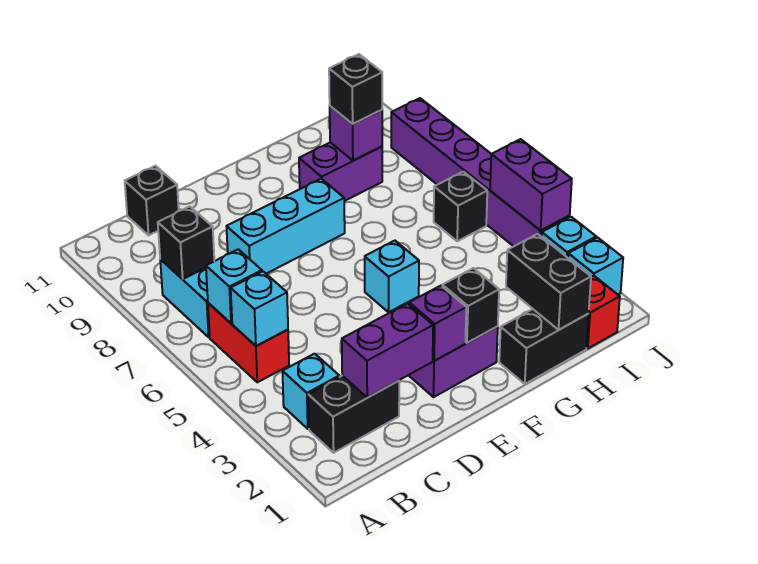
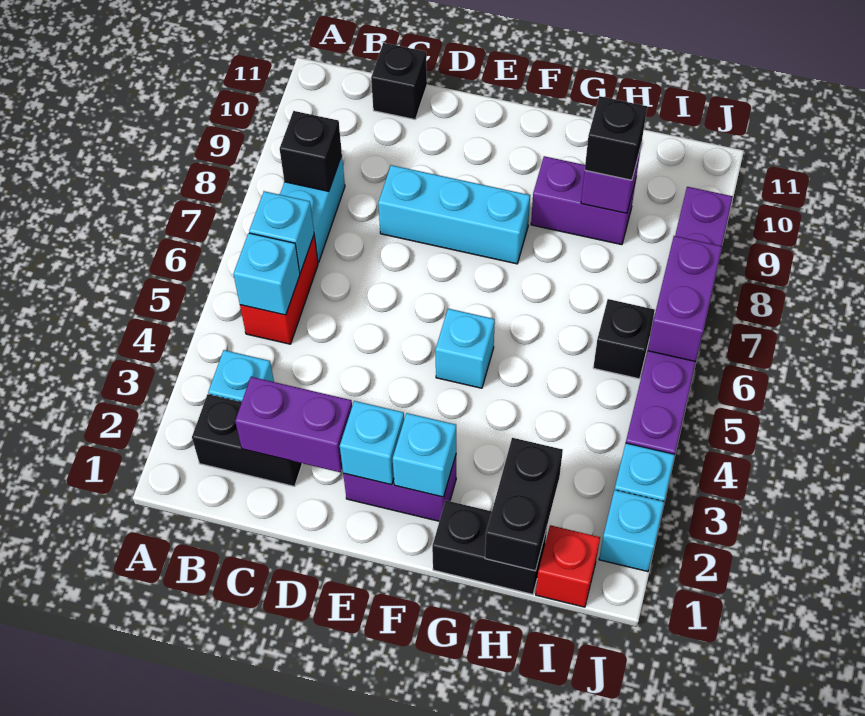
purple brick E2 level 2 -> cyan brick E2 level 2
black brick F2 level 2 -> cyan brick F2 level 2
purple brick J4:J5 level 2 -> purple brick J6:J7 level 2

